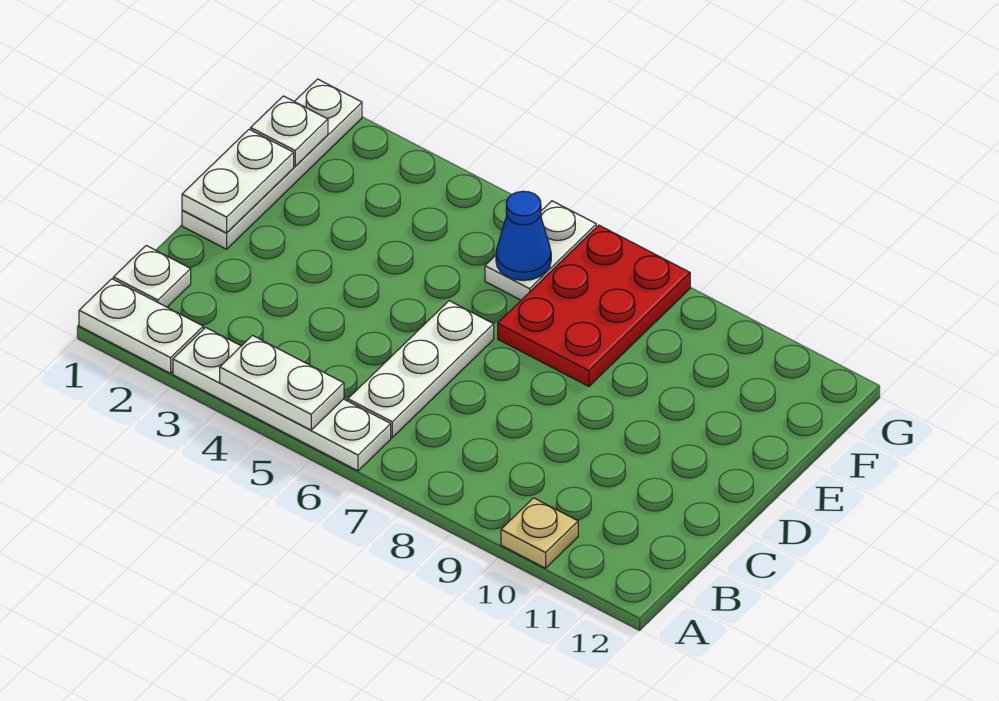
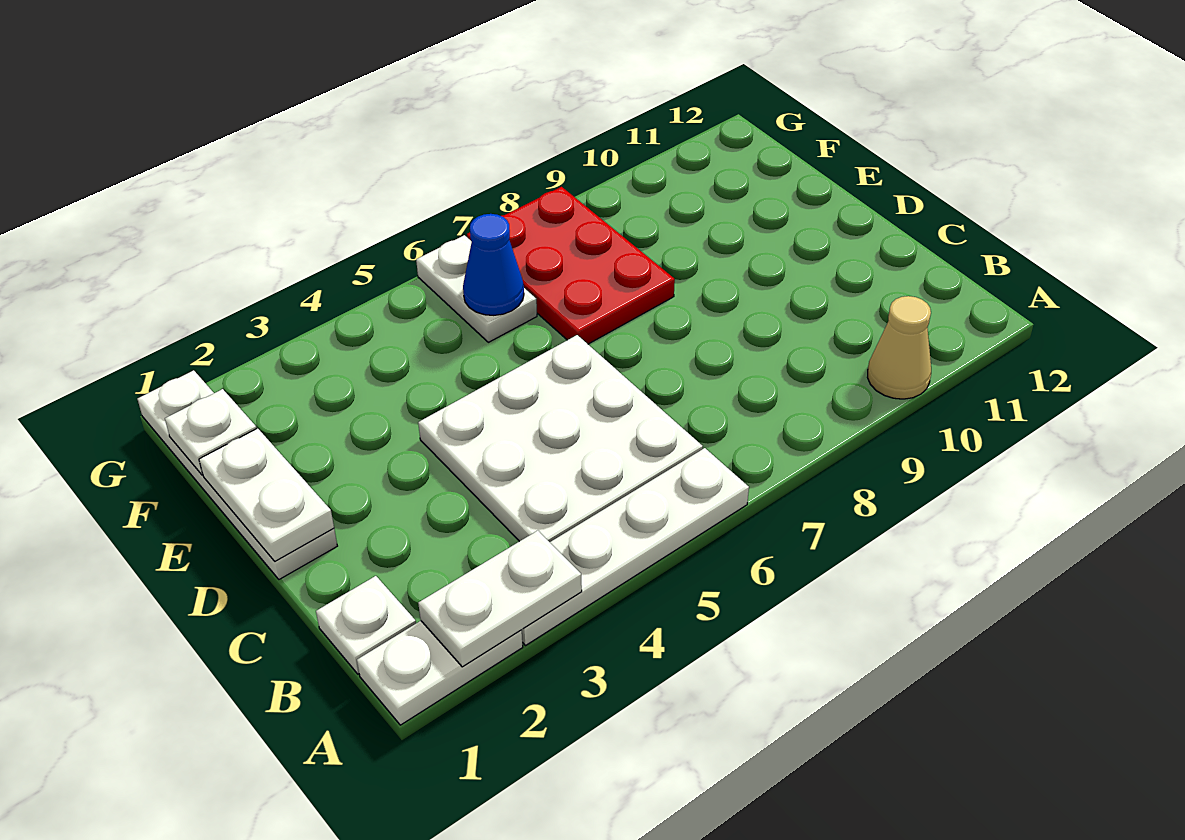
white plate A4:A5 level 2 -> white plate A2:A3 level 2
tan plate A10 level 1 -> tan cone A10 level 1
white plate B6:D6 level 1 -> white plate B4:D6 level 1

